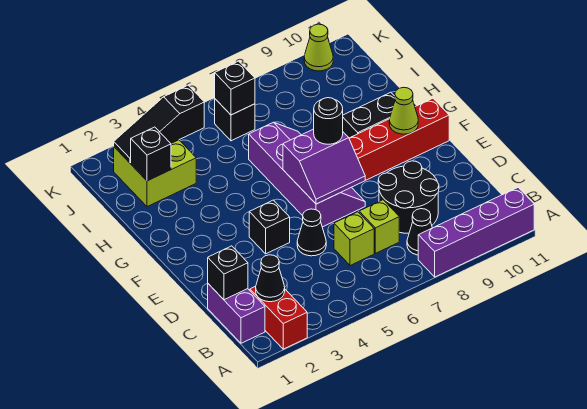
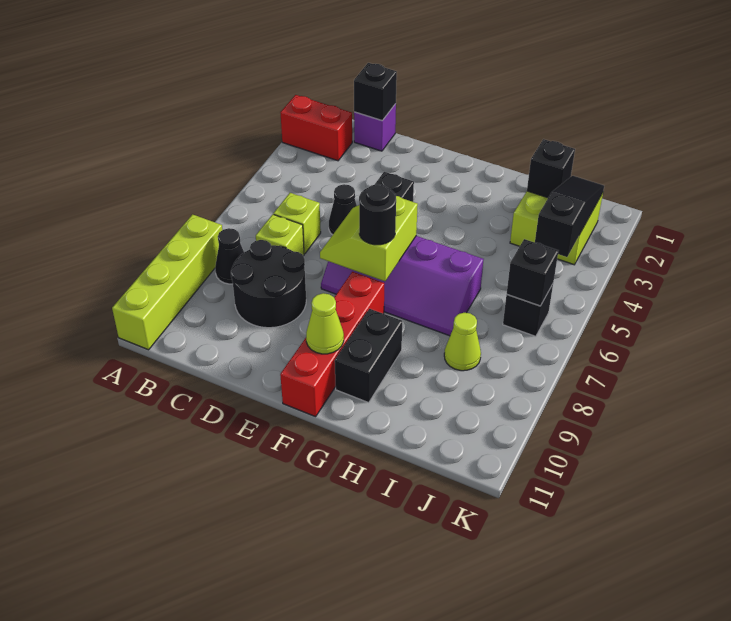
purple brick A8:A11 level 1 -> lime brick A8:A11 level 1
purple brick B1:C1 level 1 -> purple brick C1 level 1
black cone B2 level 2 -> none
purple slope E6:F7 level 2 top F -> lime slope E6:F7 level 2 top F
lime cone K10 level 1 -> lime cone I8 level 1

